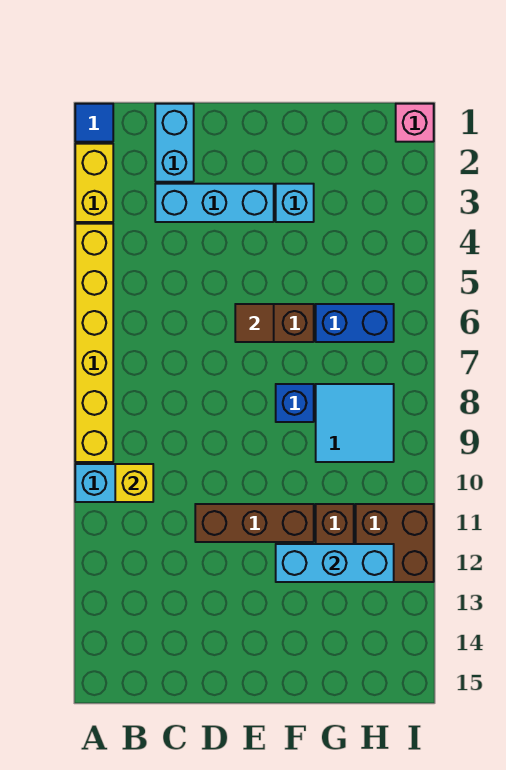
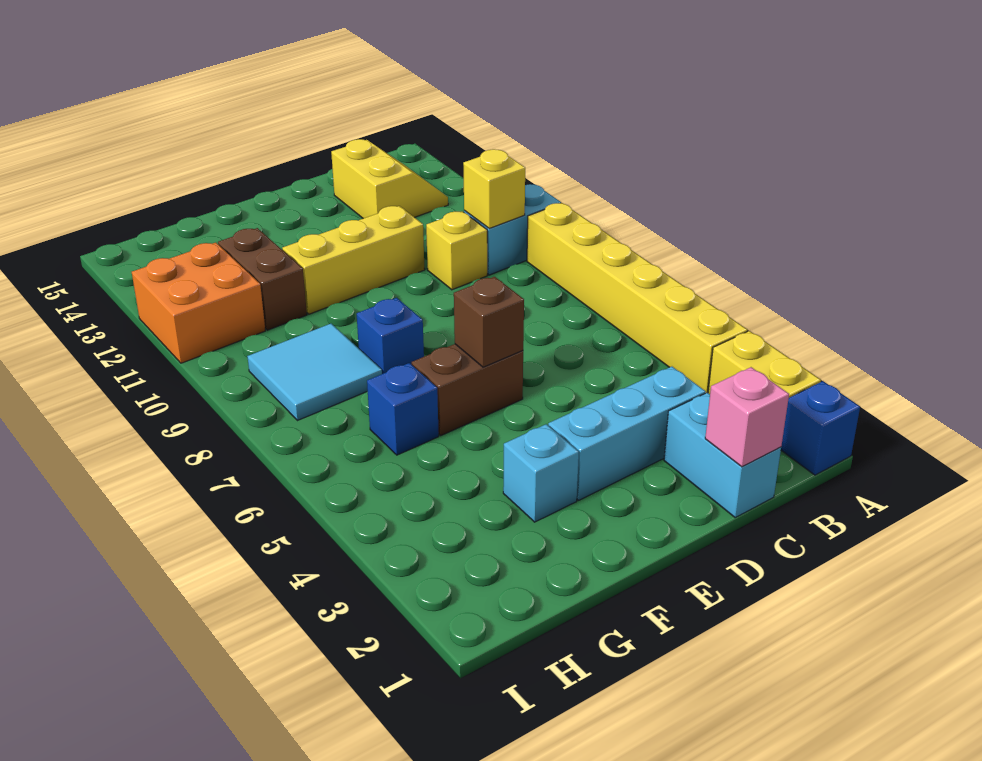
blue tile A1 level 1 -> blue brick A1 level 1
none -> yellow slope B13:C14 level 1 top C
none -> yellow brick C10 level 1
brown brick D11:F11 level 1 -> yellow brick D11:F11 level 1
brown tile E6 level 2 -> brown brick E6 level 2
cyan brick F12:H12 level 2 -> none
blue brick G6:H6 level 1 -> blue brick G6 level 1
brown brick H11:I12 level 1 -> orange brick H11:I12 level 1
pink brick I1 level 1 -> pink brick C1 level 2

